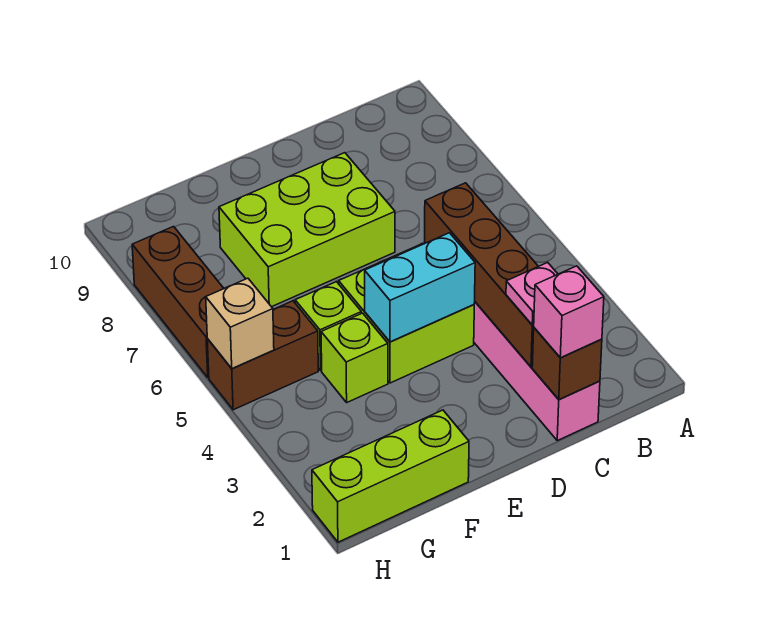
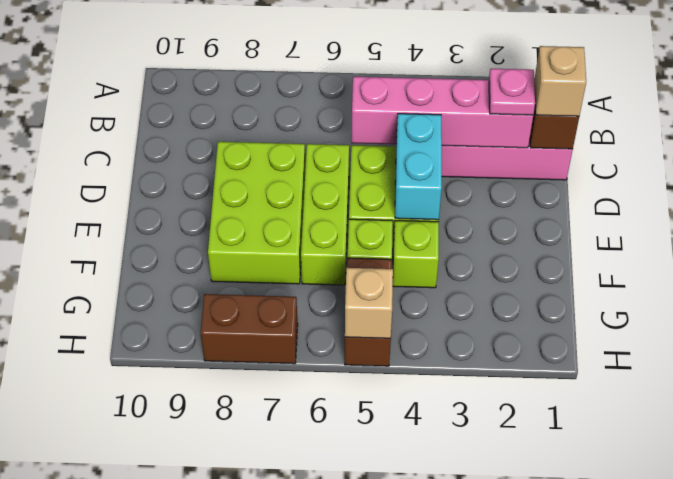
pink brick C1 level 3 -> tan brick C1 level 3
brown brick C2:C5 level 2 -> pink brick C2:C5 level 2
lime brick F1:H1 level 1 -> lime brick D6:F6 level 1
brown brick H6:H8 level 1 -> brown brick H7:H8 level 1

